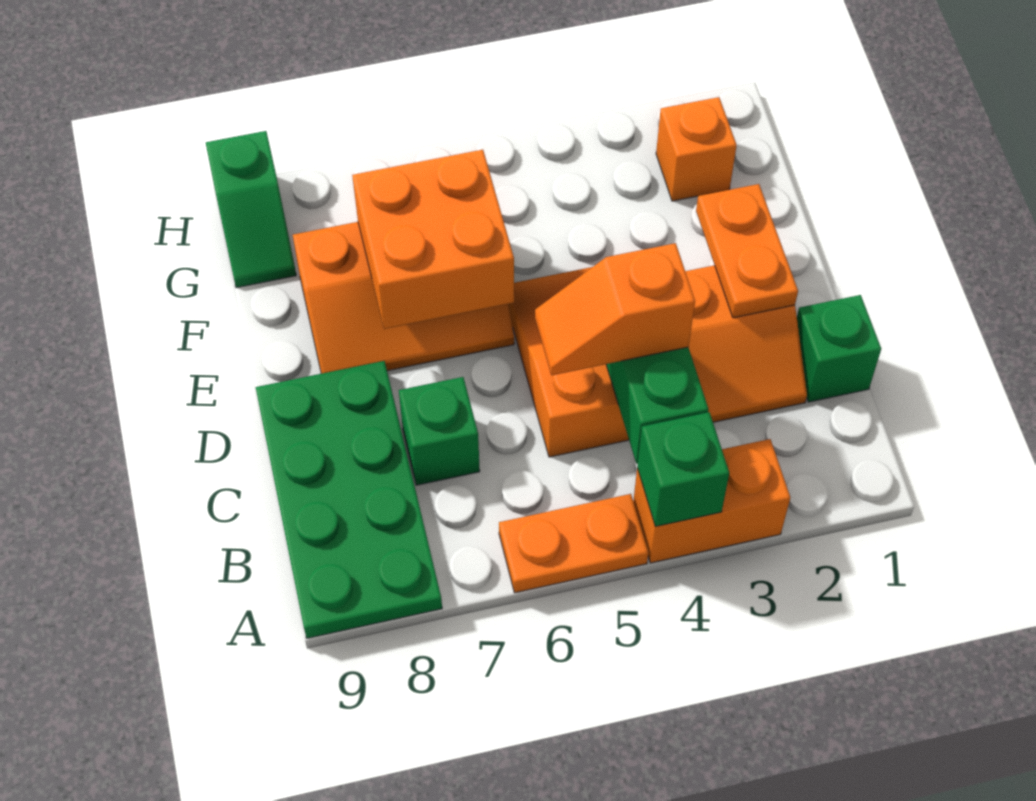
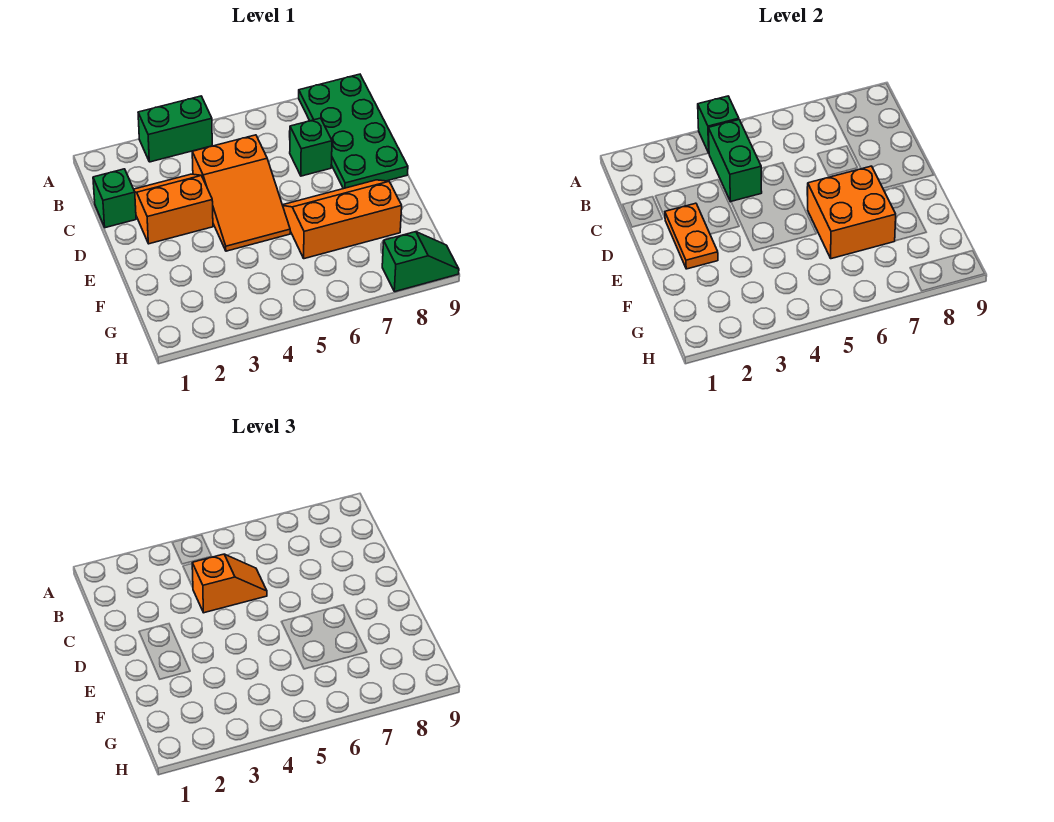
orange brick A3:A4 level 1 -> green brick A3:A4 level 1
orange plate A5:A6 level 1 -> none
orange brick G2 level 1 -> none
green slope G9:H9 level 1 top H -> green slope H8:H9 level 1 top 8

